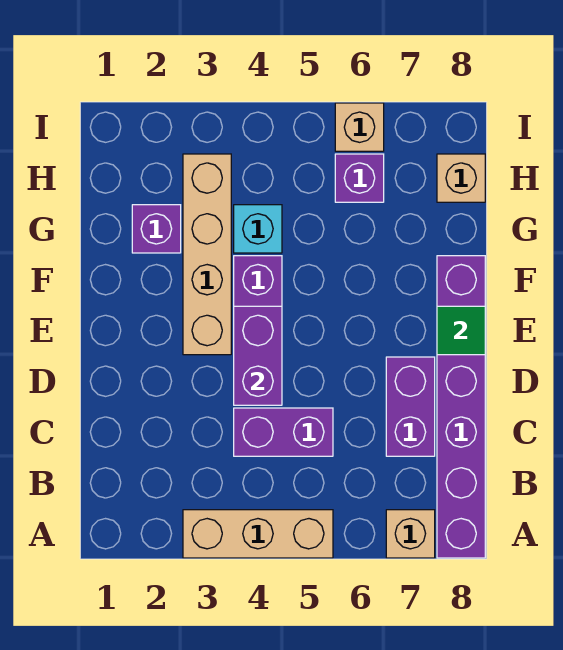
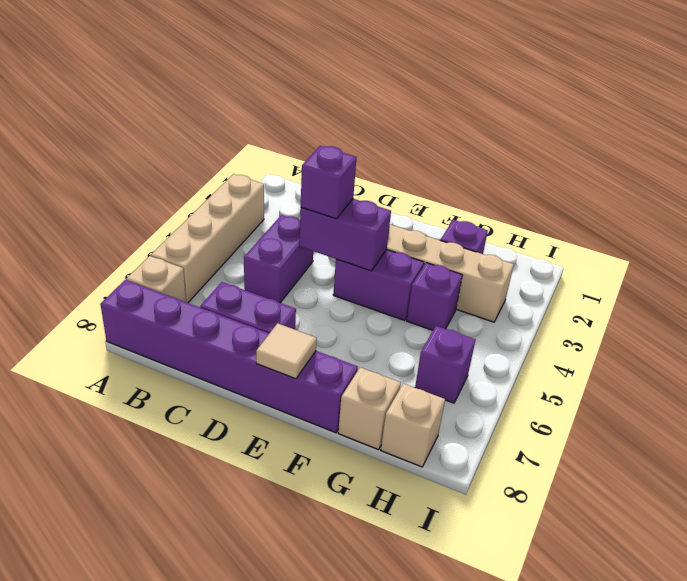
tan brick A3:A5 level 1 -> tan brick A3:A6 level 1
none -> purple brick D4 level 3
green tile E8 level 2 -> tan tile E8 level 2
cyan brick G4 level 1 -> purple brick G4 level 1
tan brick I6 level 1 -> tan brick G8 level 1

